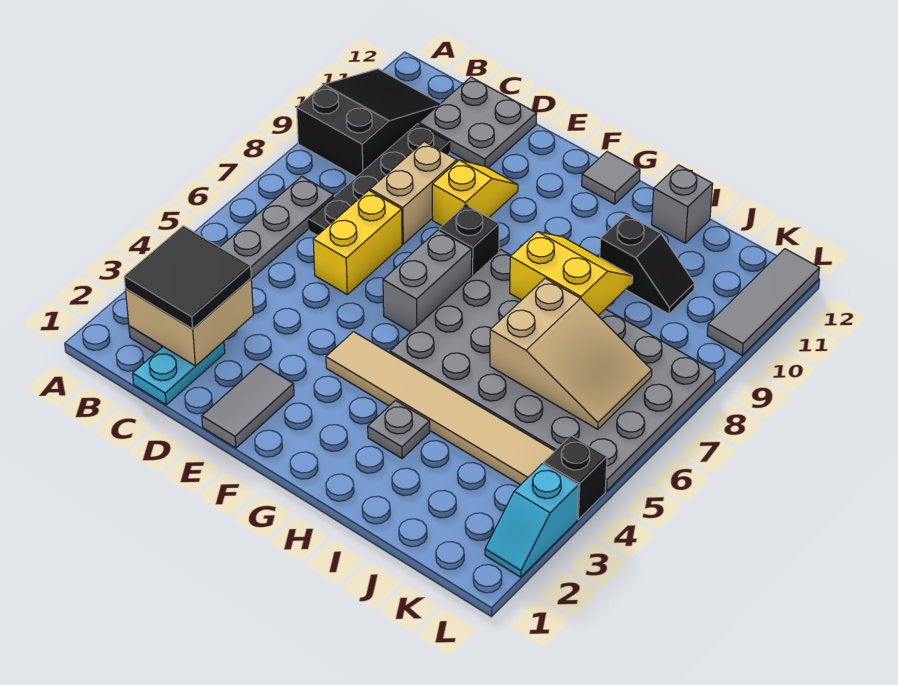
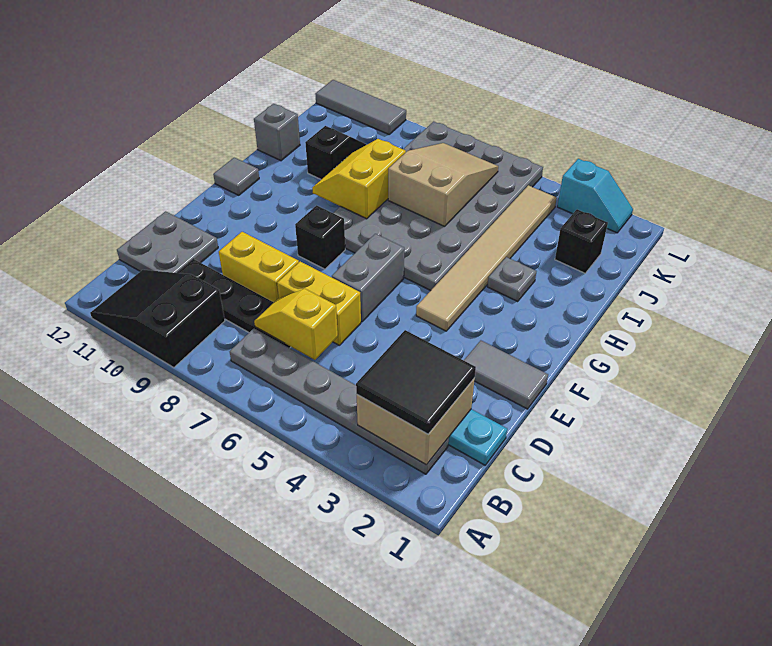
tan brick D8:D9 level 1 -> yellow brick D8:D9 level 1
yellow slope E9:E10 level 1 top 9 -> yellow slope C6:C7 level 2 top 6
grey brick F6:F7 level 1 -> grey brick E6:F6 level 1
black brick L4 level 1 -> black brick J2 level 1

